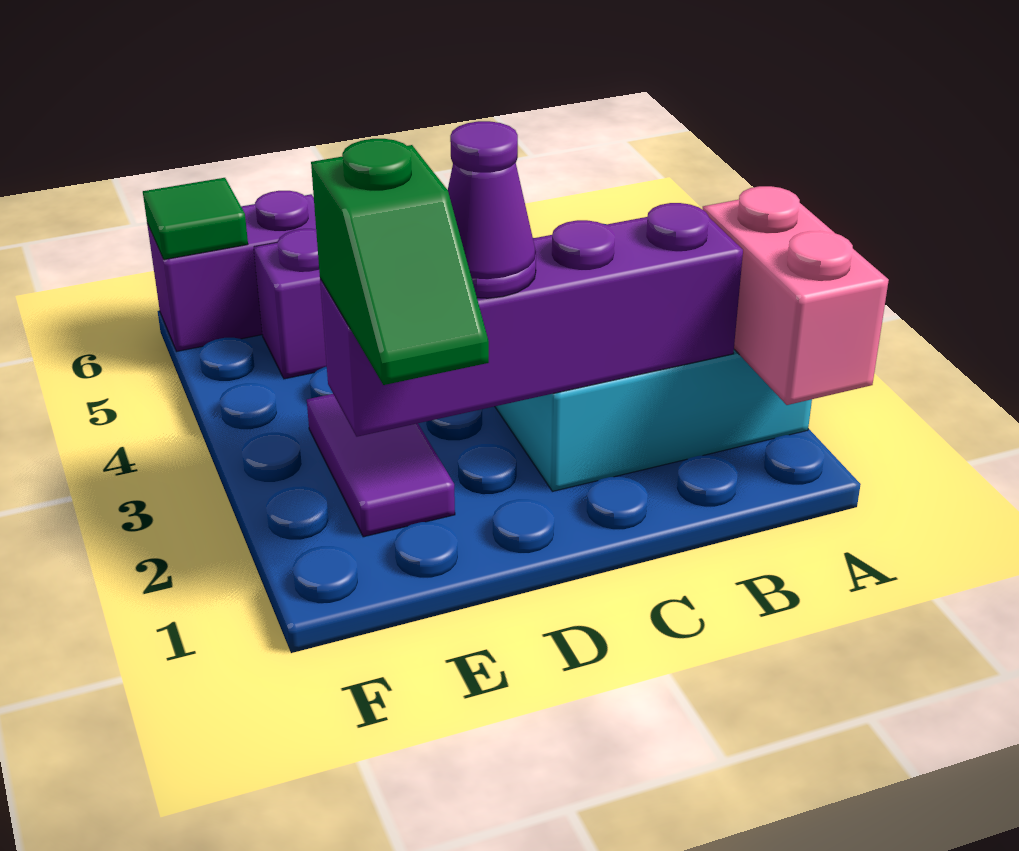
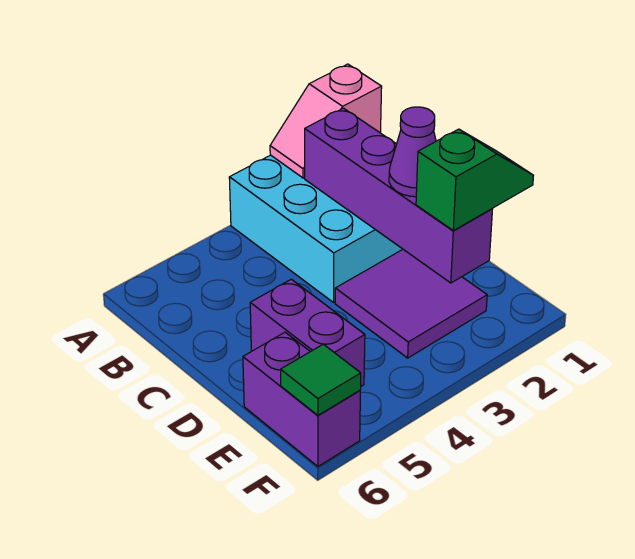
pink brick A1:A2 level 2 -> pink slope A1:A2 level 2 top 1
purple tile E2:E3 level 1 -> purple tile D2:E3 level 1

